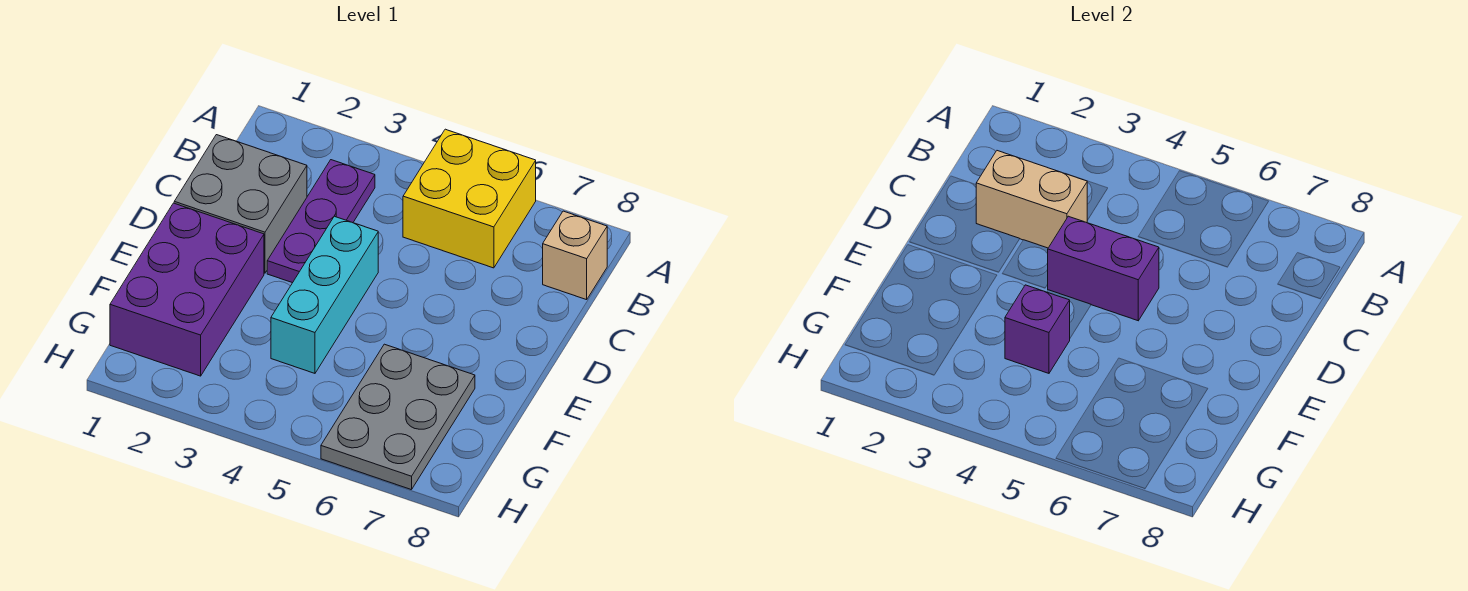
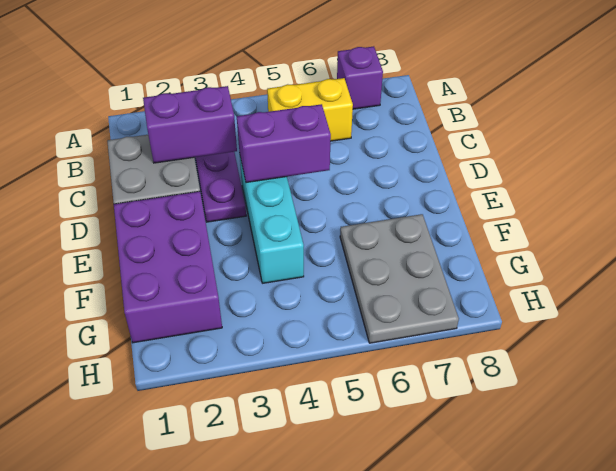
yellow brick A5:B6 level 1 -> yellow brick B5:B6 level 1
tan brick B8 level 1 -> none
tan brick C2:C3 level 2 -> purple brick C2:C3 level 2
purple brick F4 level 2 -> purple brick A7 level 1

